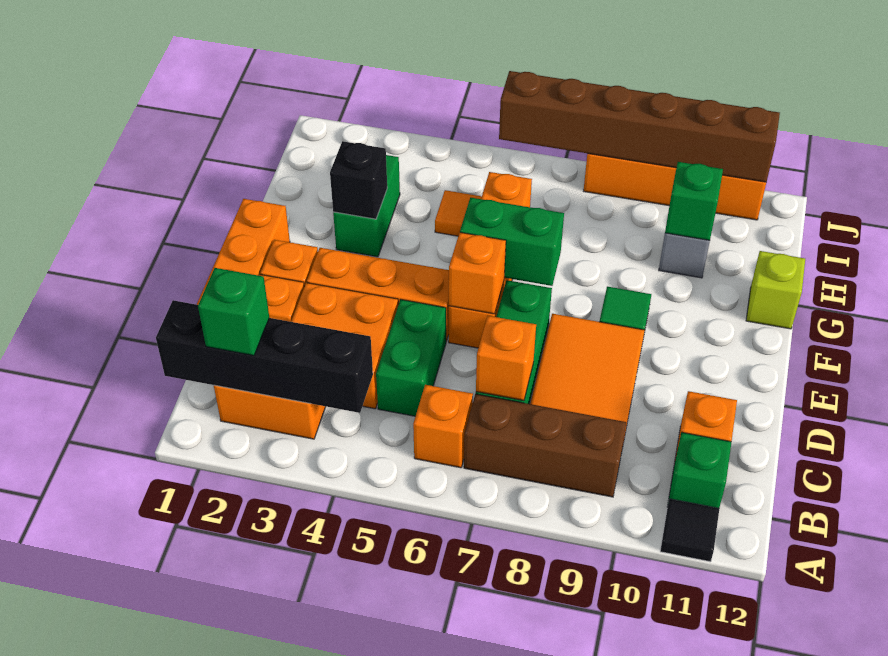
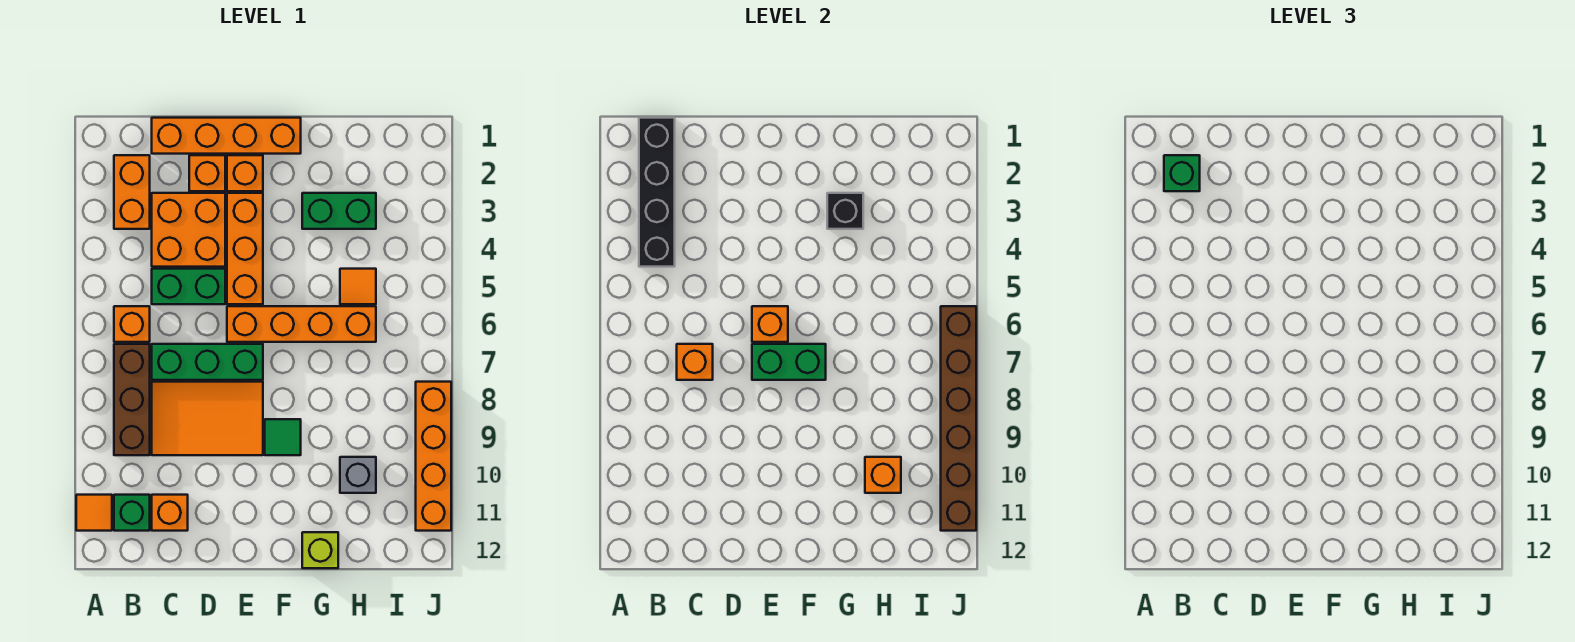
black tile A11 level 1 -> orange tile A11 level 1
green brick F6:F7 level 2 -> green brick E7:F7 level 2
green brick H10 level 2 -> orange brick H10 level 2

